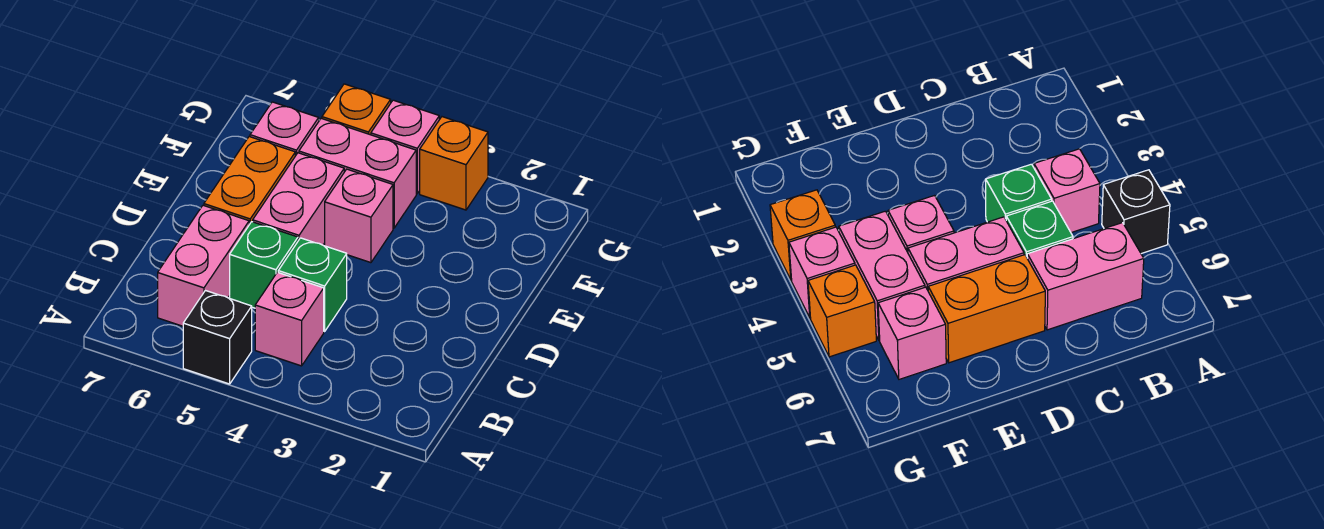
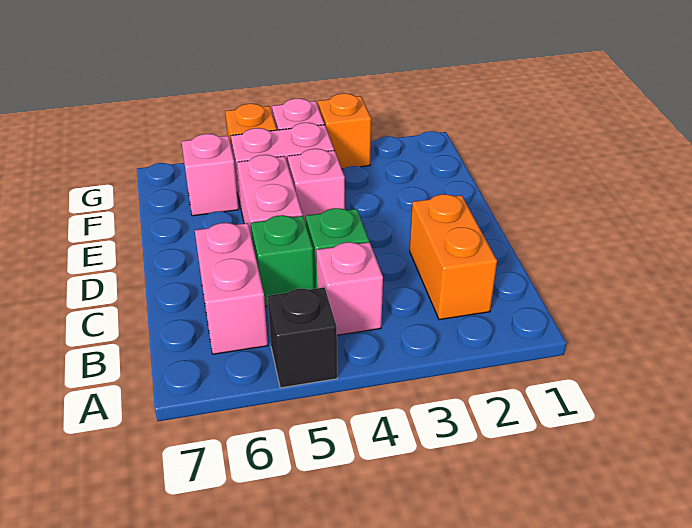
orange brick D6:E6 level 1 -> orange brick B2:C2 level 1

